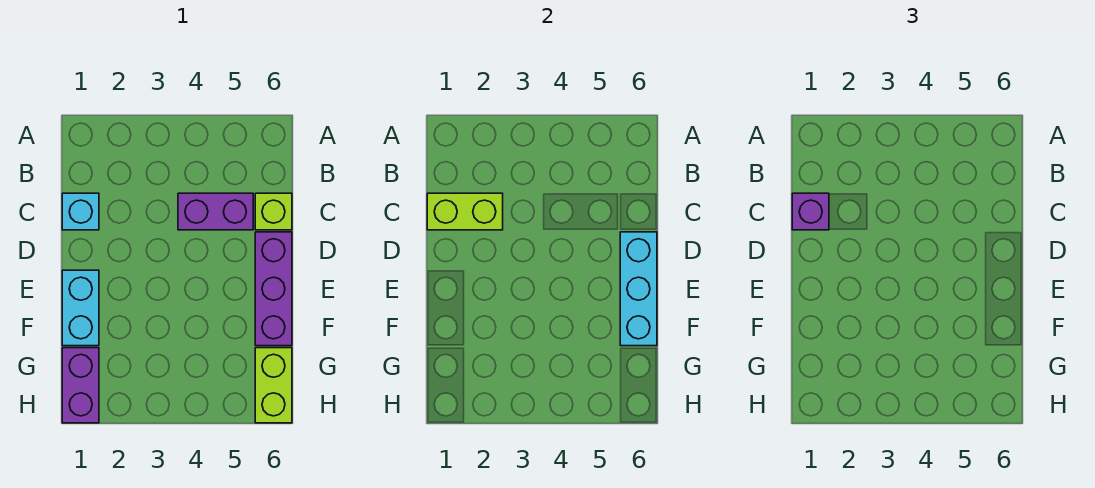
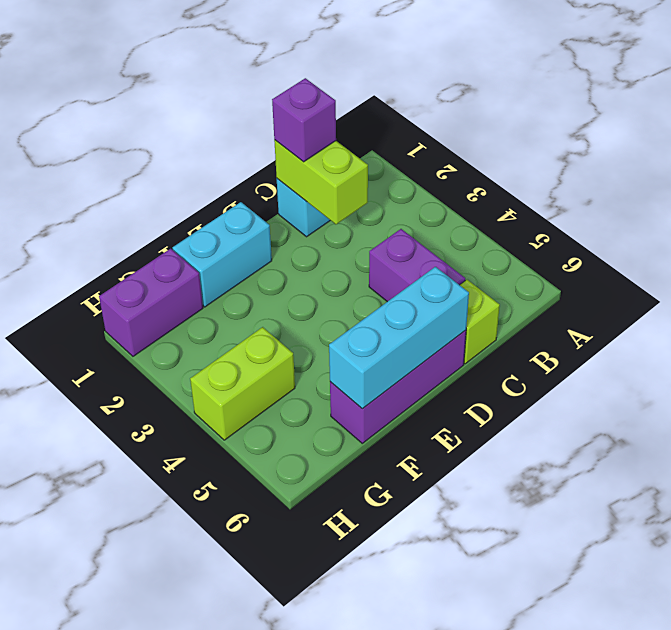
lime brick G6:H6 level 1 -> lime brick G4:H4 level 1

